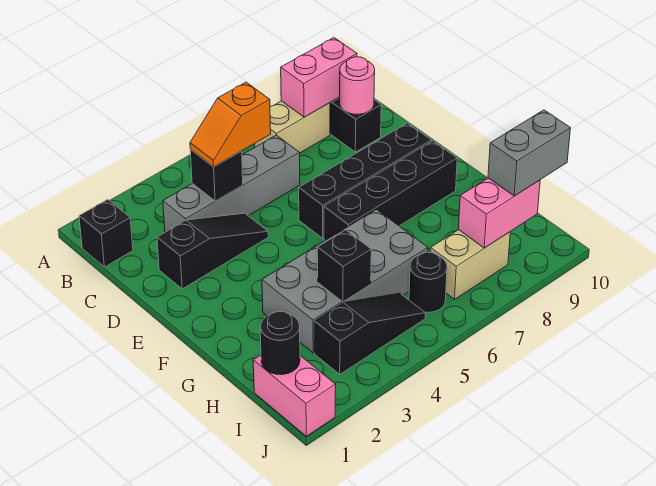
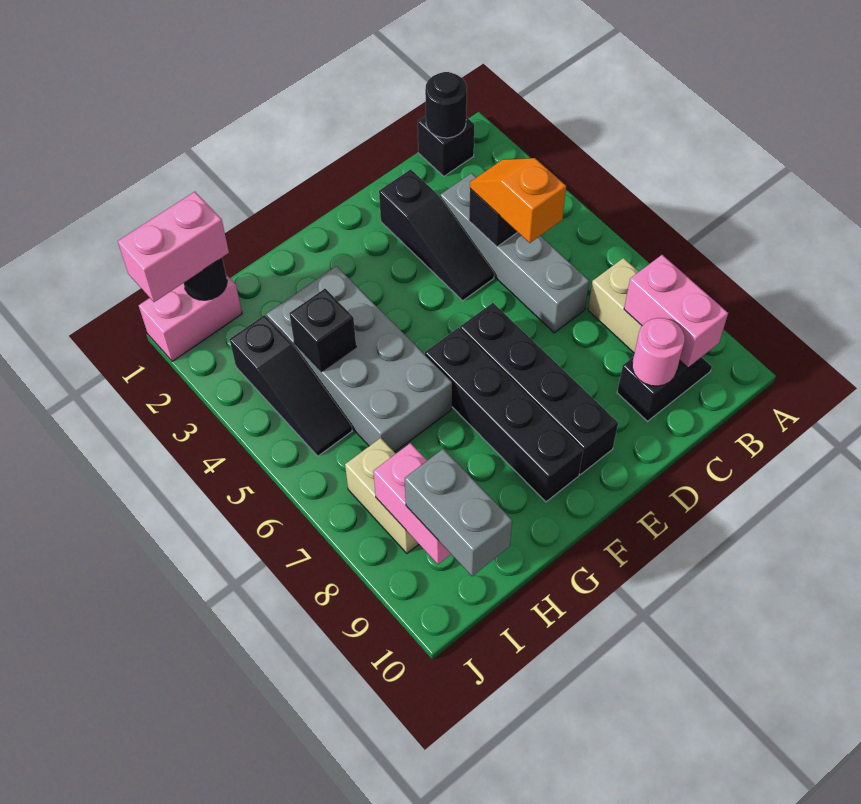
none -> pink brick I1:J1 level 3
black round brick I6 level 1 -> black round brick B1 level 2

